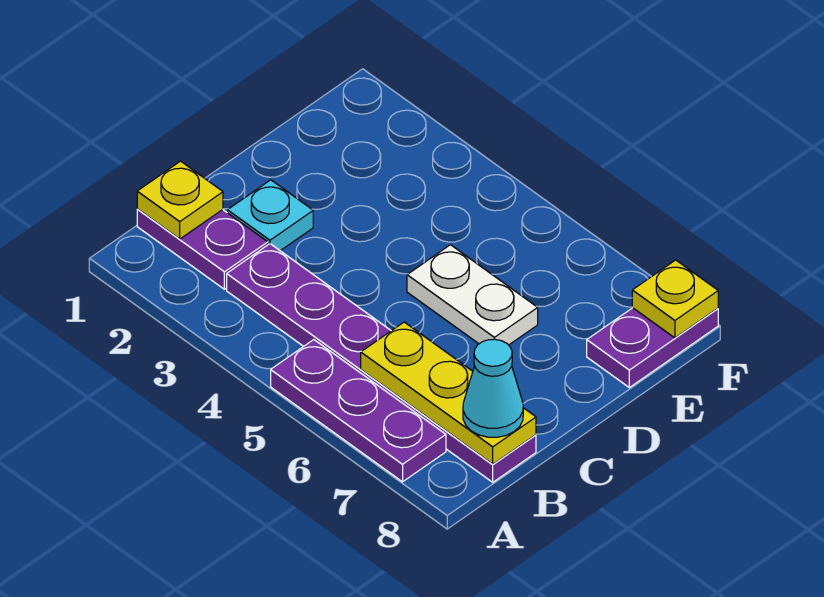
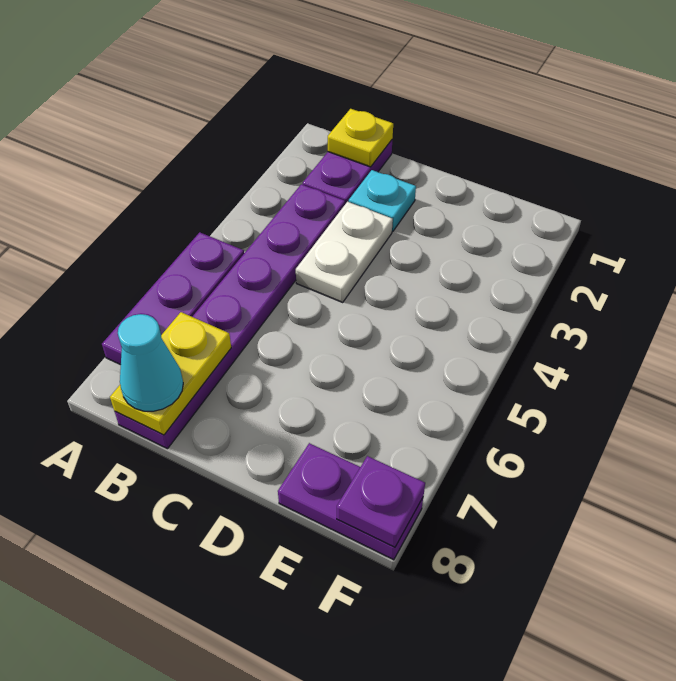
yellow plate B6:B8 level 2 -> yellow plate B7:B8 level 2
white plate D5:D6 level 1 -> white plate C3:C4 level 1
yellow plate F8 level 2 -> purple plate F8 level 2

